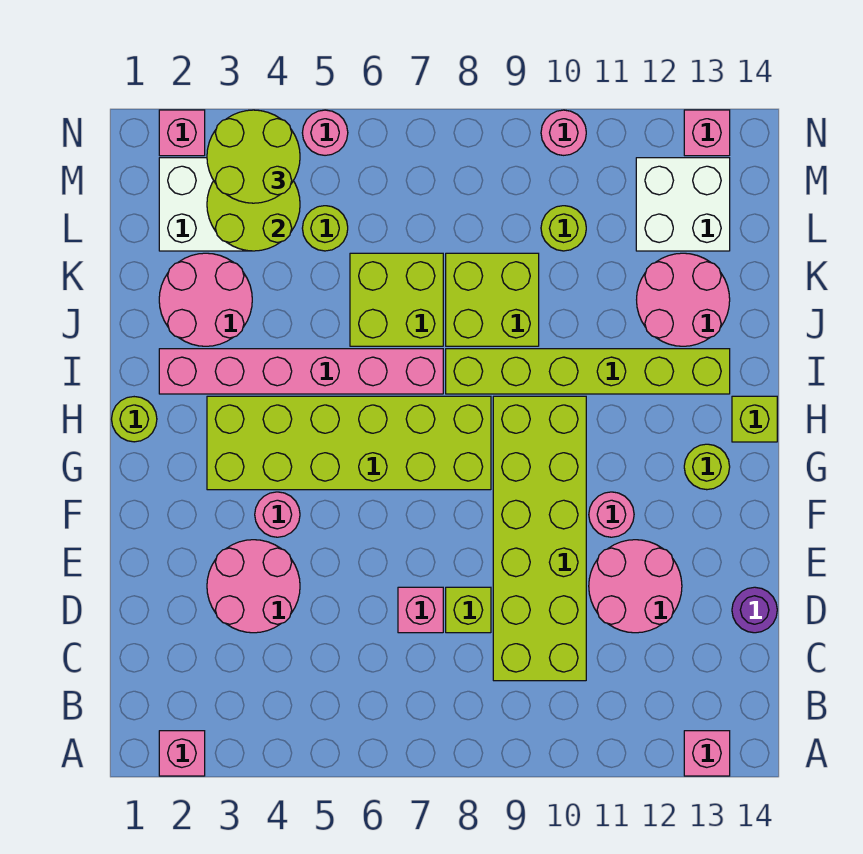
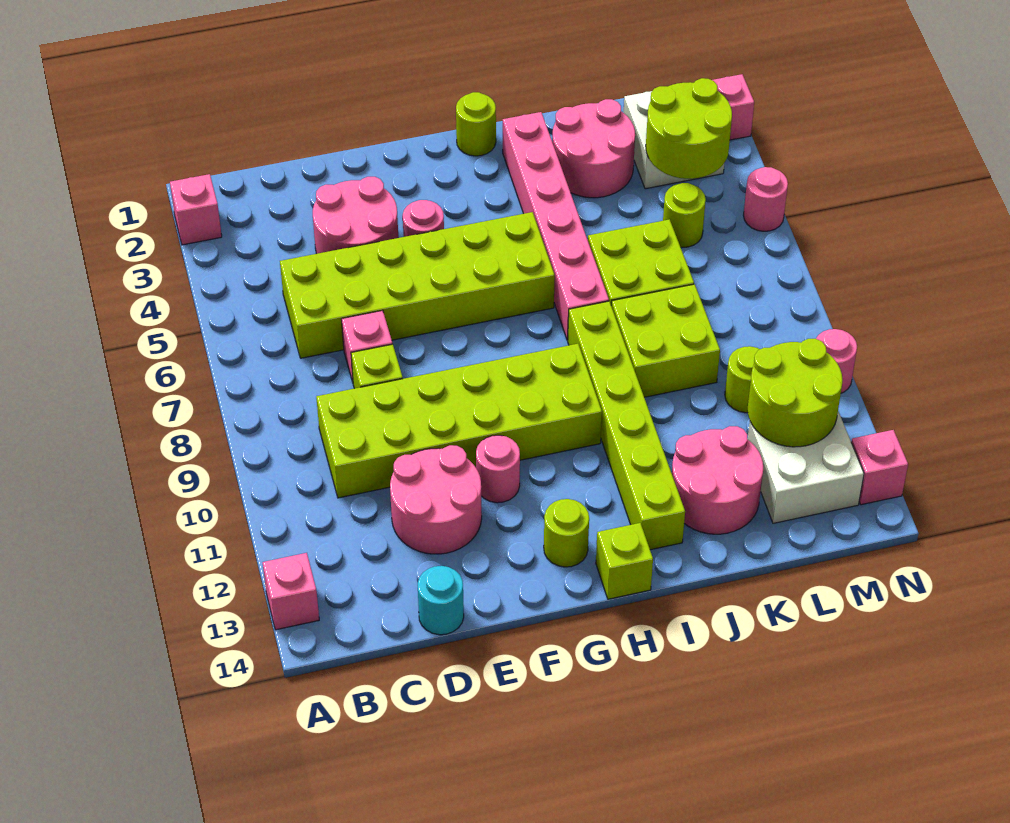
purple round brick D14 level 1 -> cyan round brick D14 level 1
lime brick G3:H8 level 1 -> lime brick C5:H6 level 1
lime round brick M3:N4 level 3 -> lime round brick L11:M12 level 2

